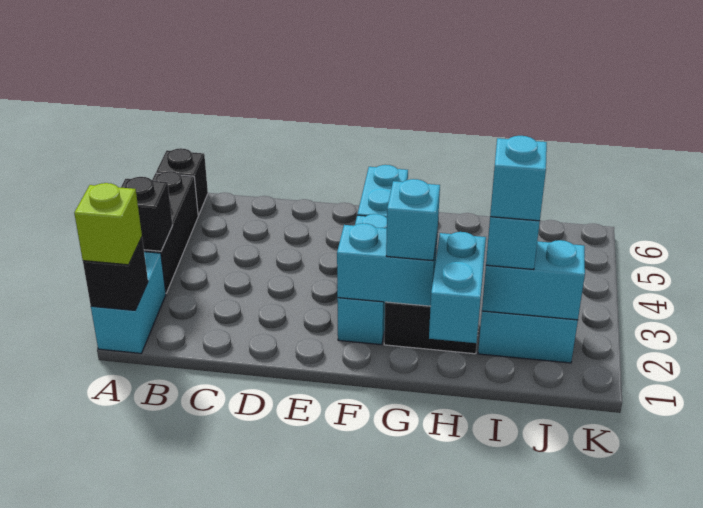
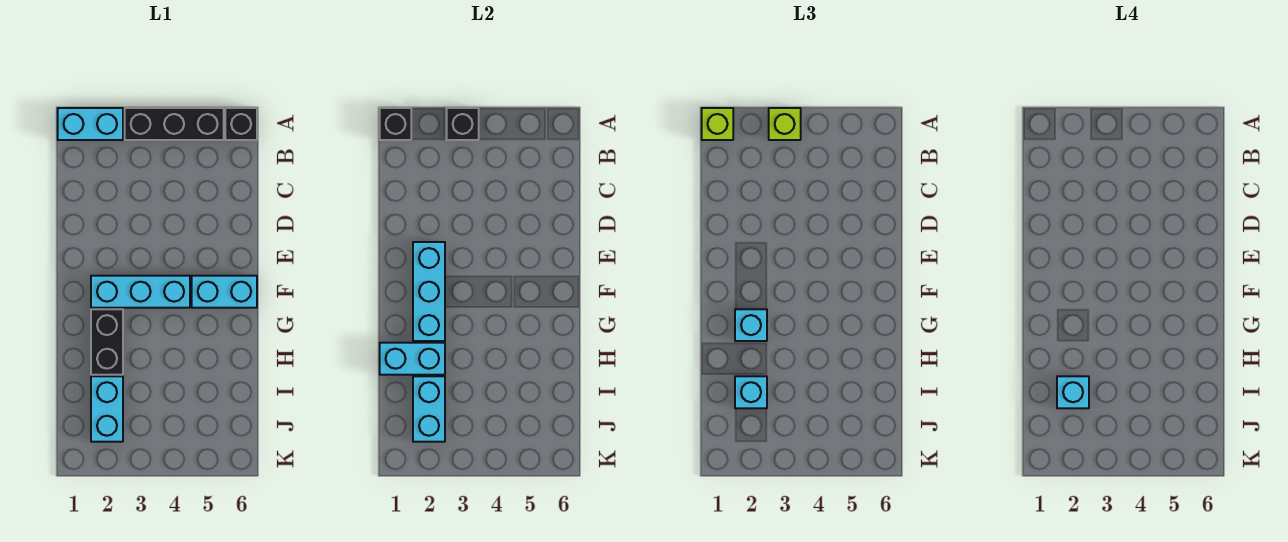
none -> lime brick A3 level 3
cyan brick F2:G2 level 2 -> cyan brick E2:G2 level 2

